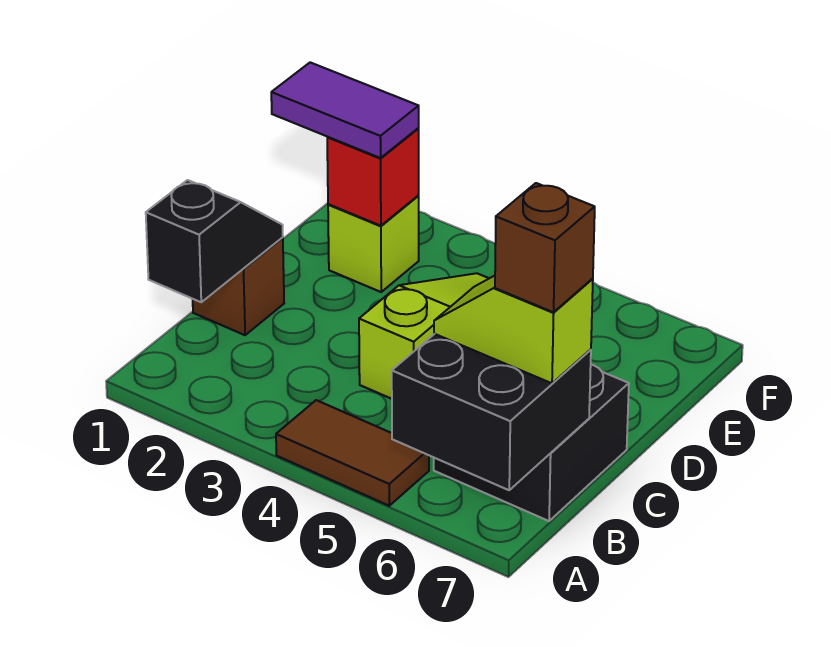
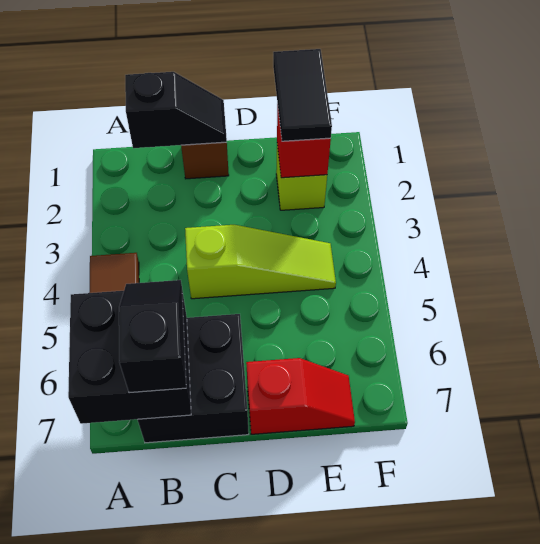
lime slope B6:B7 level 3 top 7 -> black slope B6:B7 level 3 top 7
brown brick B7 level 4 -> none
none -> red slope D7:E7 level 1 top D
purple tile E1:E2 level 3 -> black tile E1:E2 level 3

